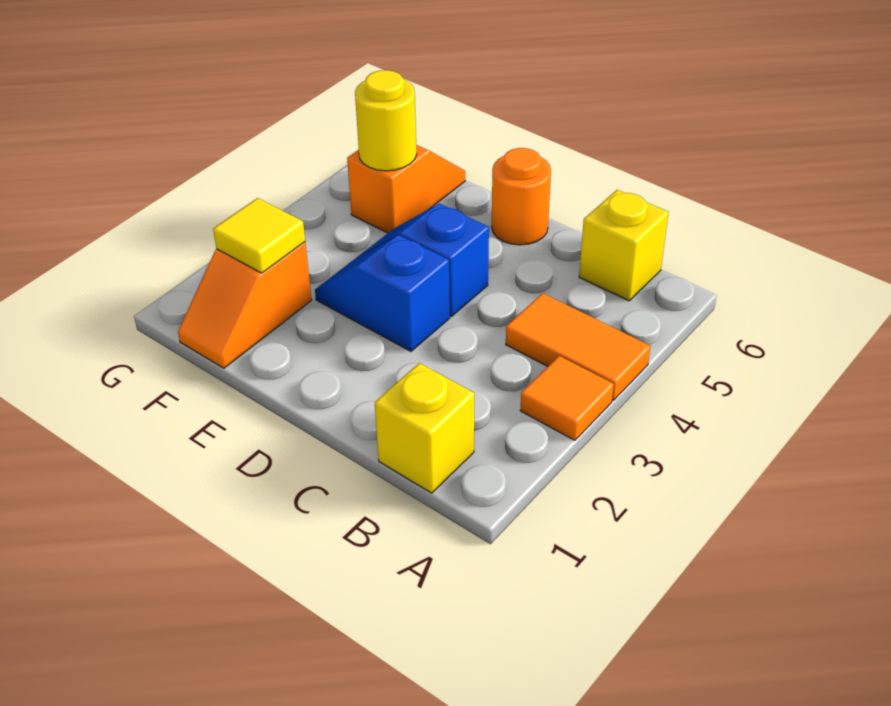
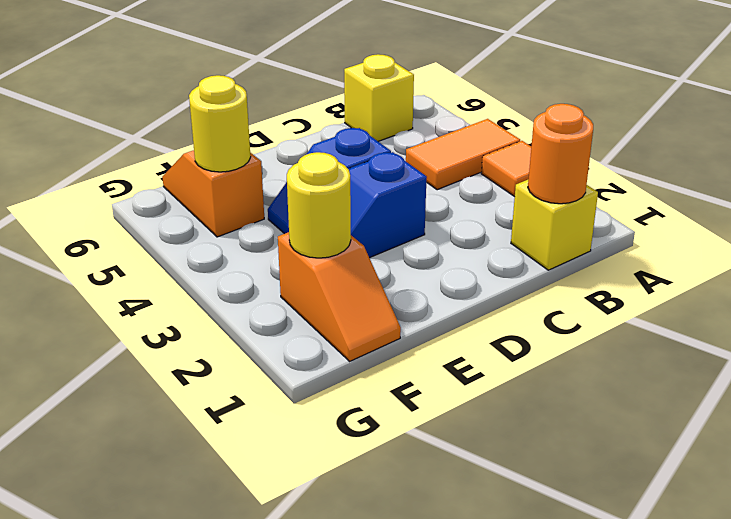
orange round brick D6 level 1 -> orange round brick B1 level 2
yellow tile F2 level 2 -> yellow round brick F2 level 2

